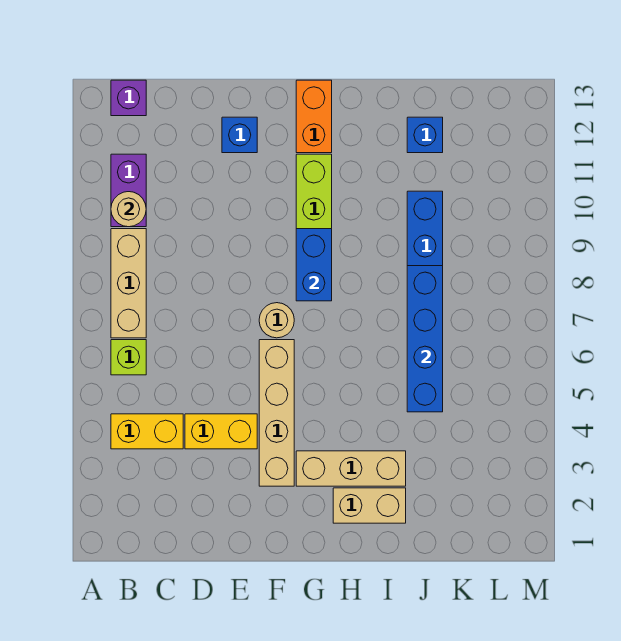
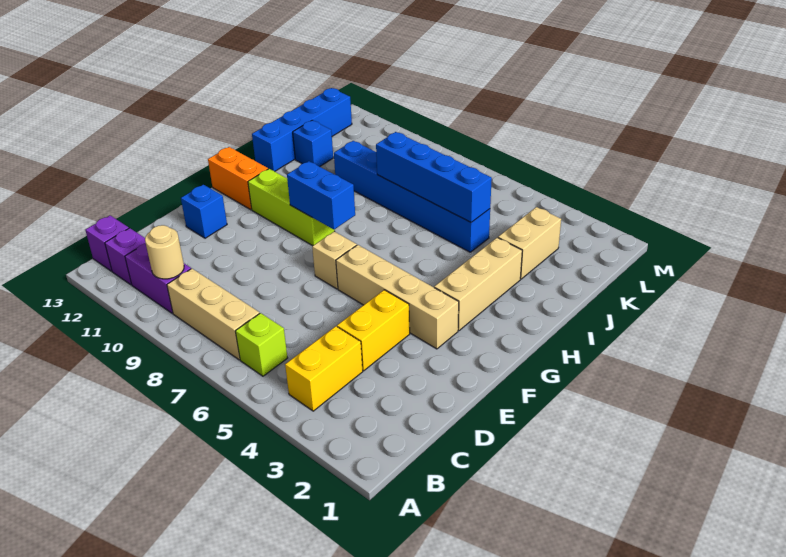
none -> purple brick B12 level 1
tan round brick F7 level 1 -> tan brick F7 level 1
tan brick H2:I2 level 1 -> tan brick J3:K3 level 1
none -> blue brick I13:L13 level 1

